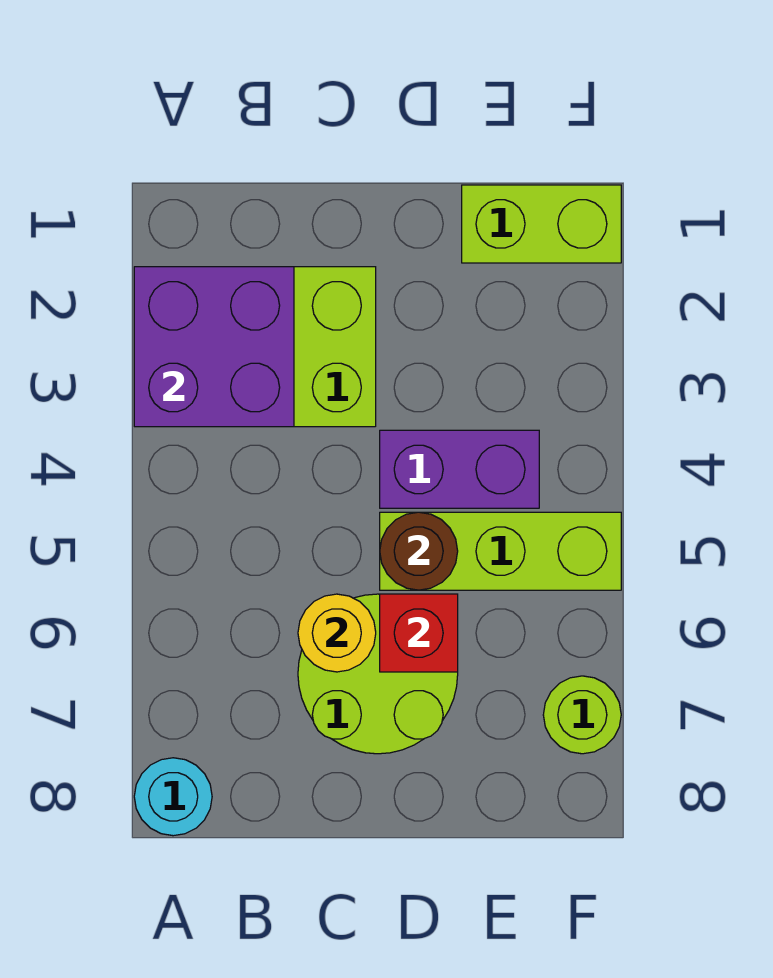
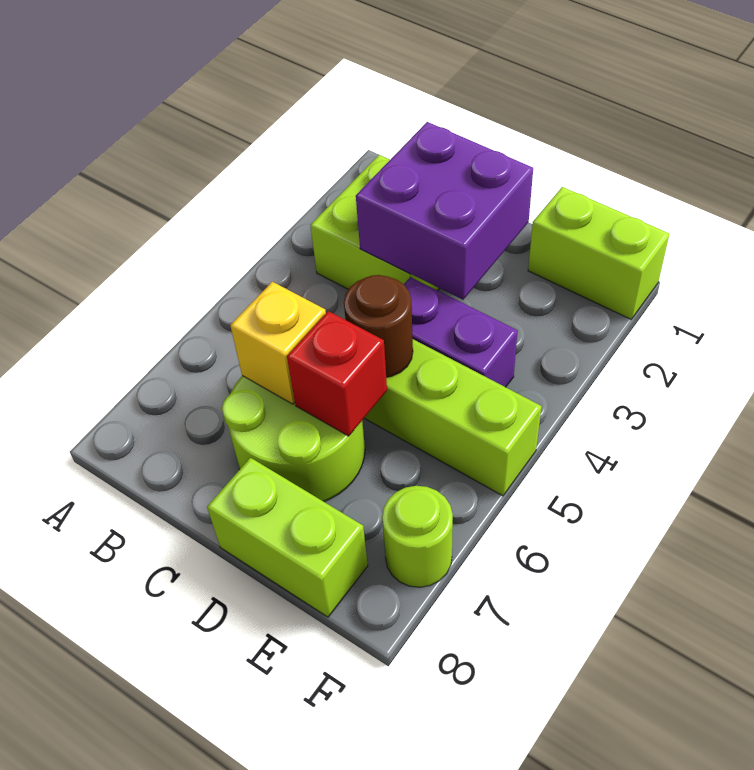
purple brick A2:B3 level 2 -> purple brick C2:D3 level 2
cyan round brick A8 level 1 -> none
yellow round brick C6 level 2 -> yellow brick C6 level 2
none -> lime brick D8:E8 level 1

